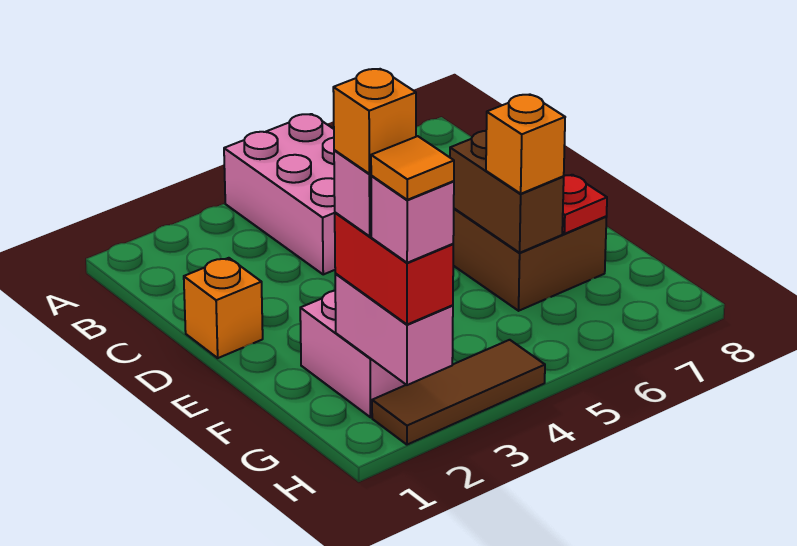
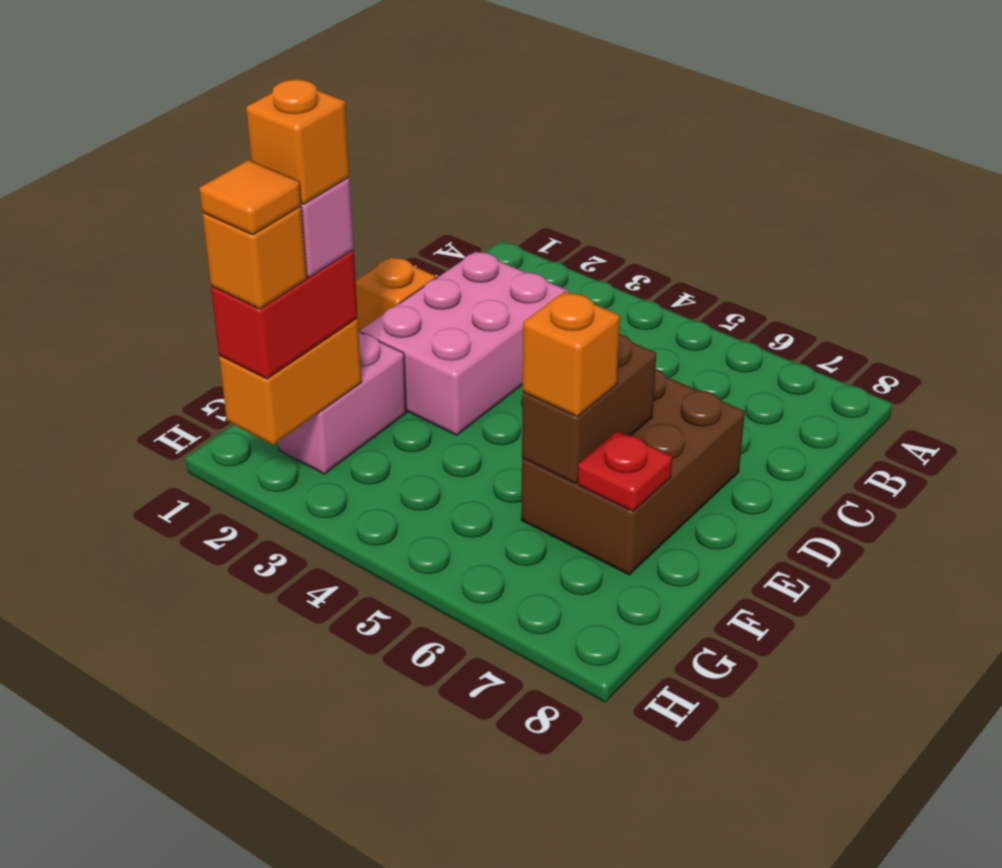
pink brick A4:C5 level 1 -> pink brick C2:E3 level 1
pink brick G2:H2 level 2 -> orange brick G2:H2 level 2
brown tile H2:H4 level 1 -> none
pink brick H2 level 4 -> orange brick H2 level 4

